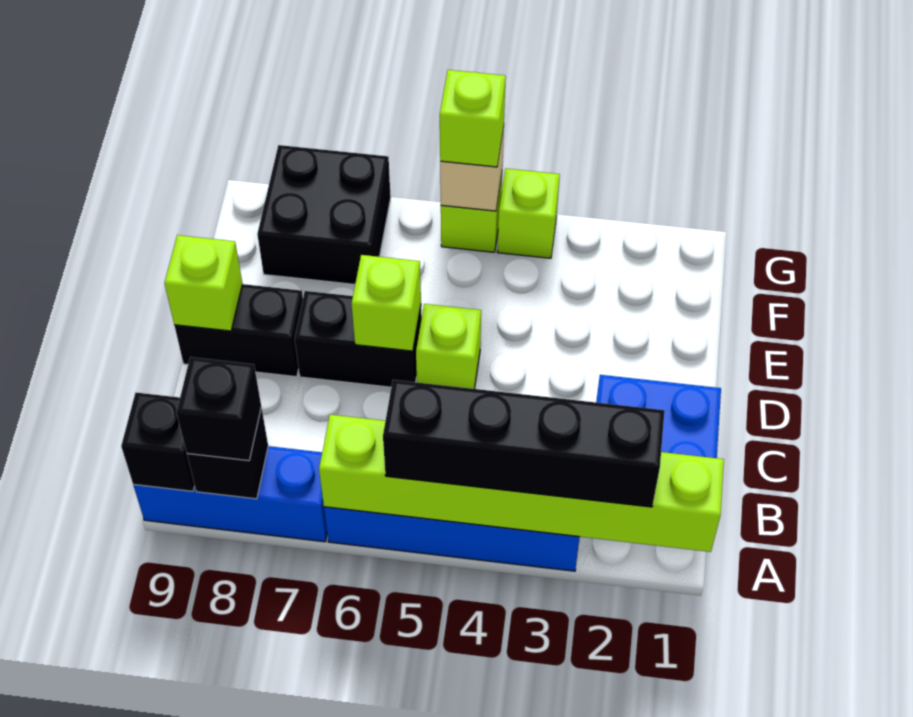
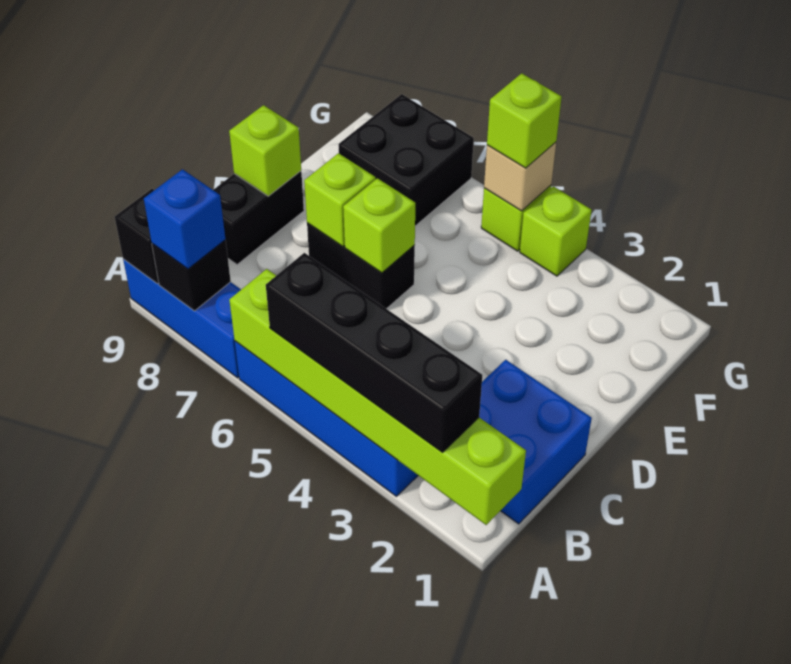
black brick A8 level 3 -> blue brick A8 level 3
lime brick D5 level 1 -> lime brick D7 level 2
black brick D8:D9 level 1 -> black brick C9:D9 level 1

